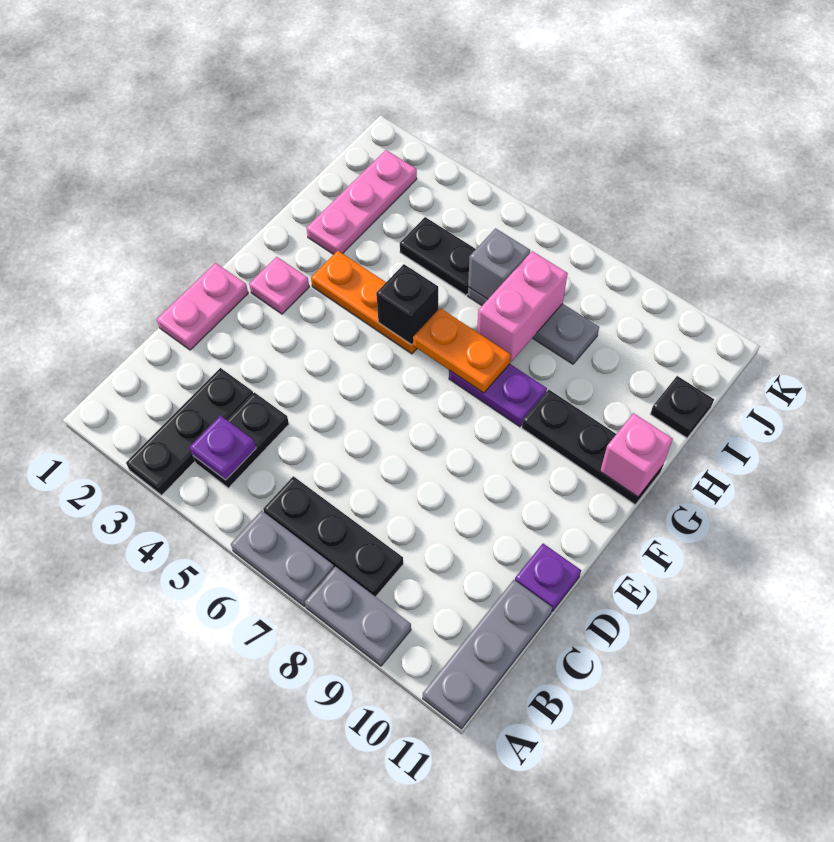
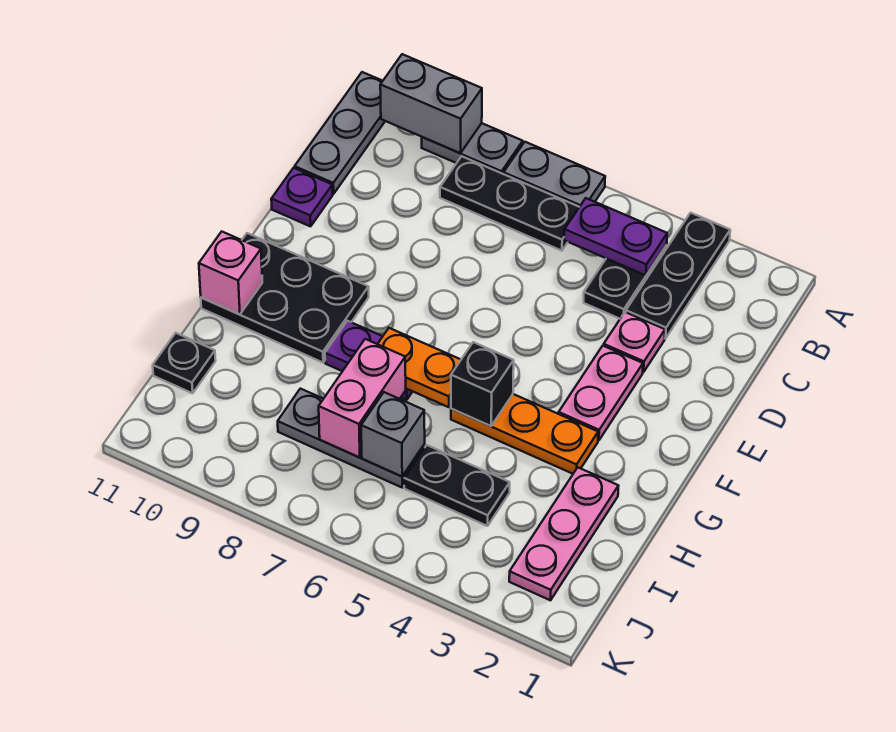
none -> grey brick A9:A10 level 2
purple plate B4 level 2 -> purple plate B4:B5 level 2
pink plate D1:E1 level 1 -> pink plate E3:F3 level 1
pink plate F2 level 1 -> pink plate D3 level 1
black plate G9:G11 level 1 -> black plate F9:G11 level 1

